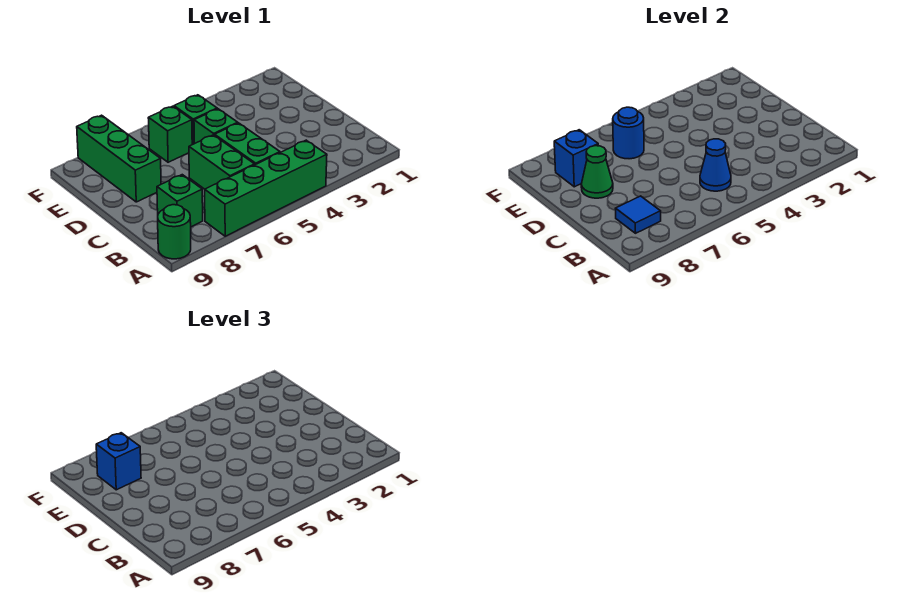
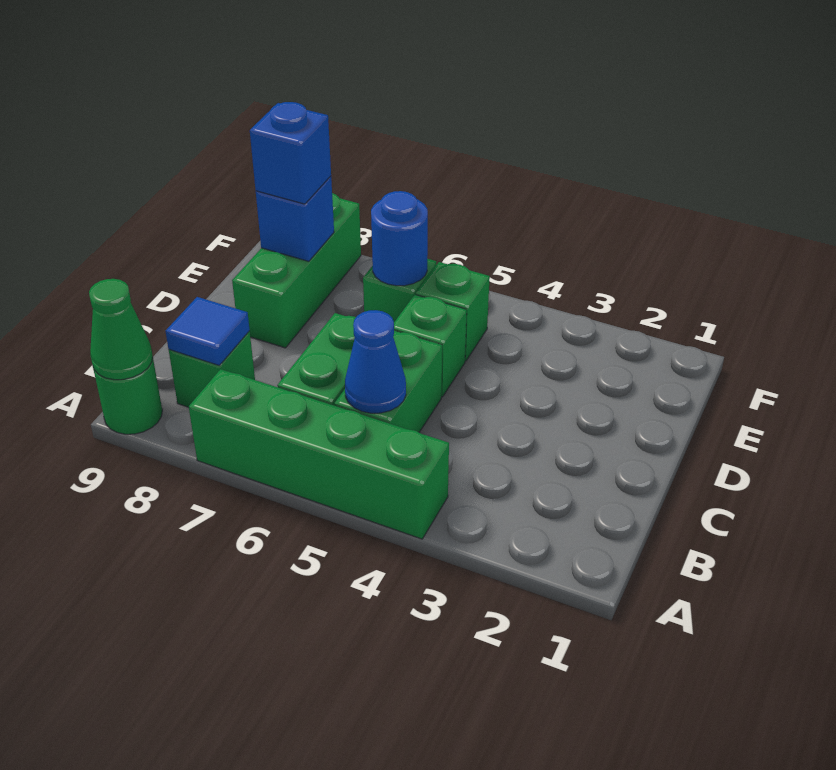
green cone D8 level 2 -> green cone A9 level 2

